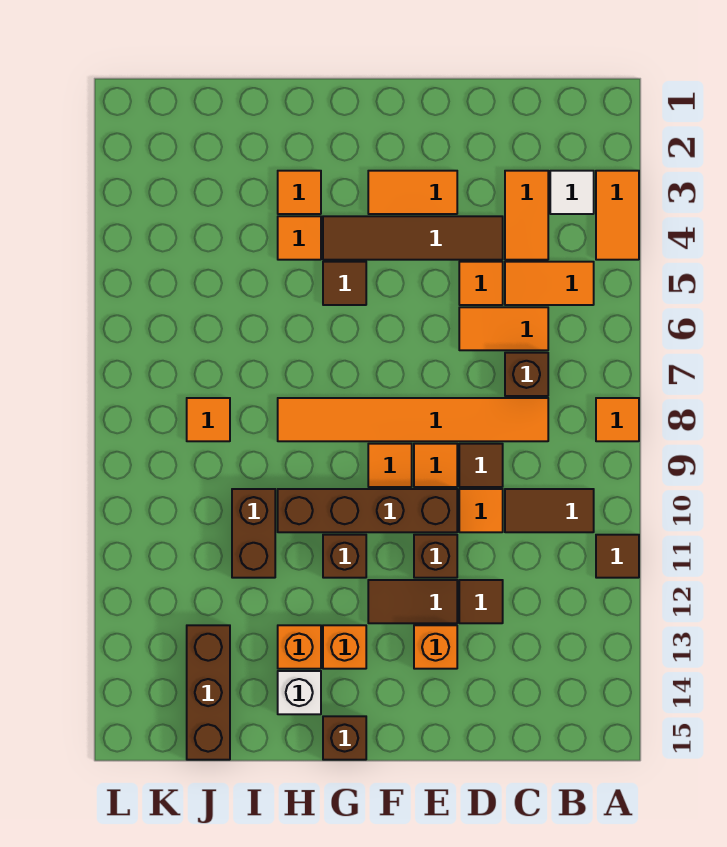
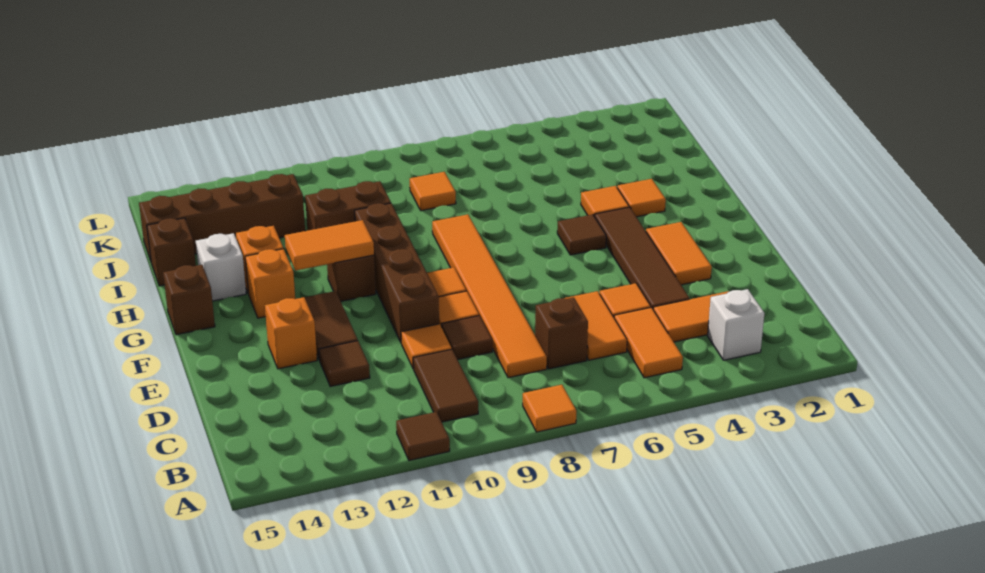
orange tile A3:A4 level 1 -> orange tile G11:G12 level 2
white tile B3 level 1 -> white brick B3 level 1
brown brick E11 level 1 -> brown brick I15 level 1
brown brick J13:J15 level 1 -> brown brick J12:J15 level 1

